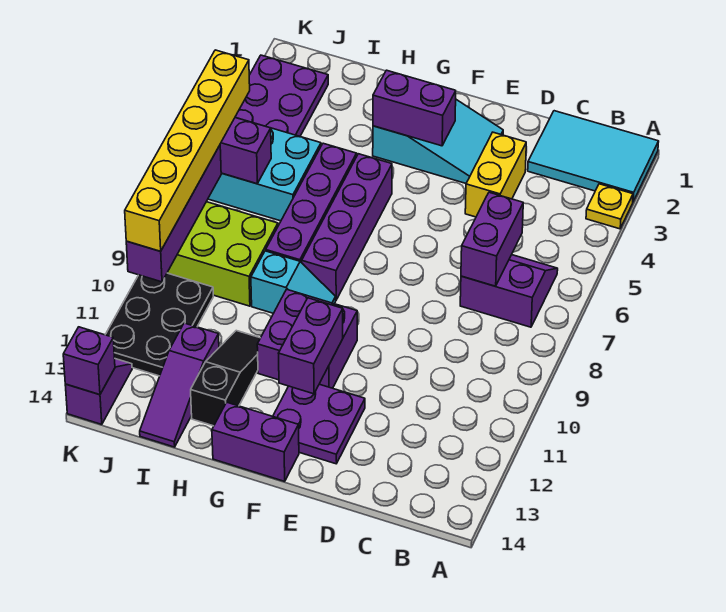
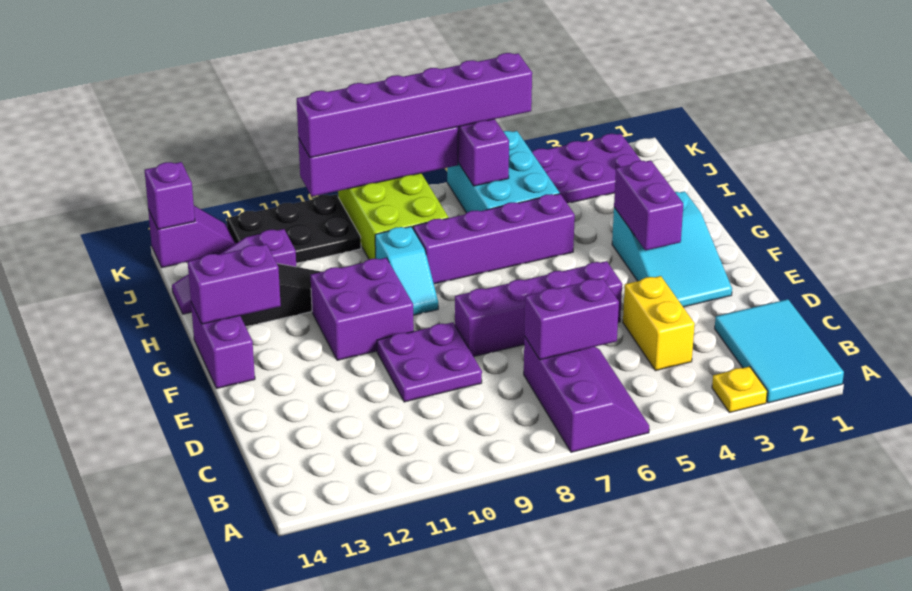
purple slope B6:C7 level 1 top 7 -> purple slope A6:C7 level 1 top 7
yellow brick D3:D4 level 1 -> yellow brick C4:D4 level 1
purple plate E12:F13 level 1 -> purple plate D9:E10 level 1
purple brick F11:F12 level 2 -> purple brick G13:G14 level 2
purple brick G5:G8 level 1 -> purple brick E5:E8 level 1
yellow brick K5:K10 level 3 -> purple brick K5:K10 level 3

